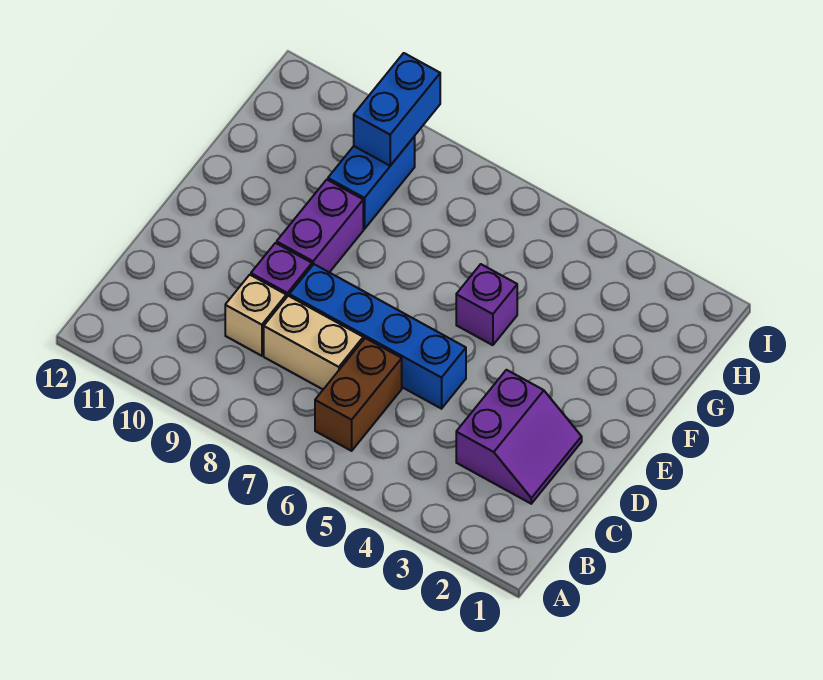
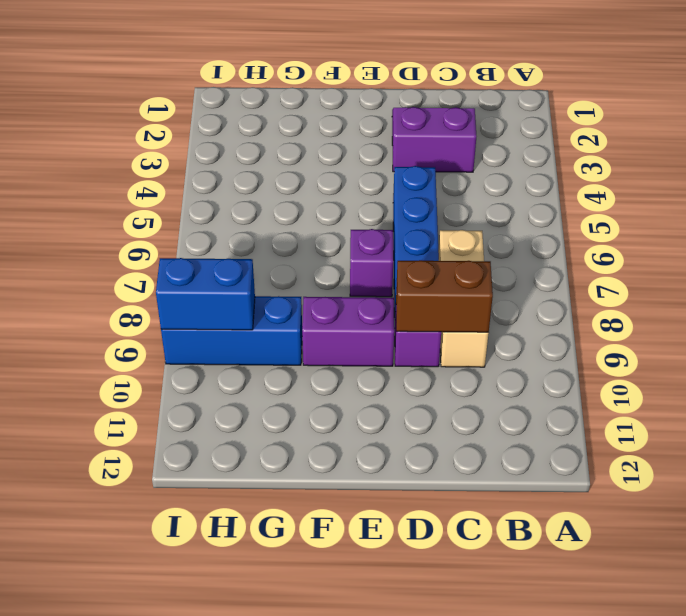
brown brick B6:C6 level 1 -> brown brick C9:D9 level 2
purple brick F5 level 1 -> purple brick E7 level 1
blue brick G9:H9 level 1 -> blue brick G9:I9 level 1

